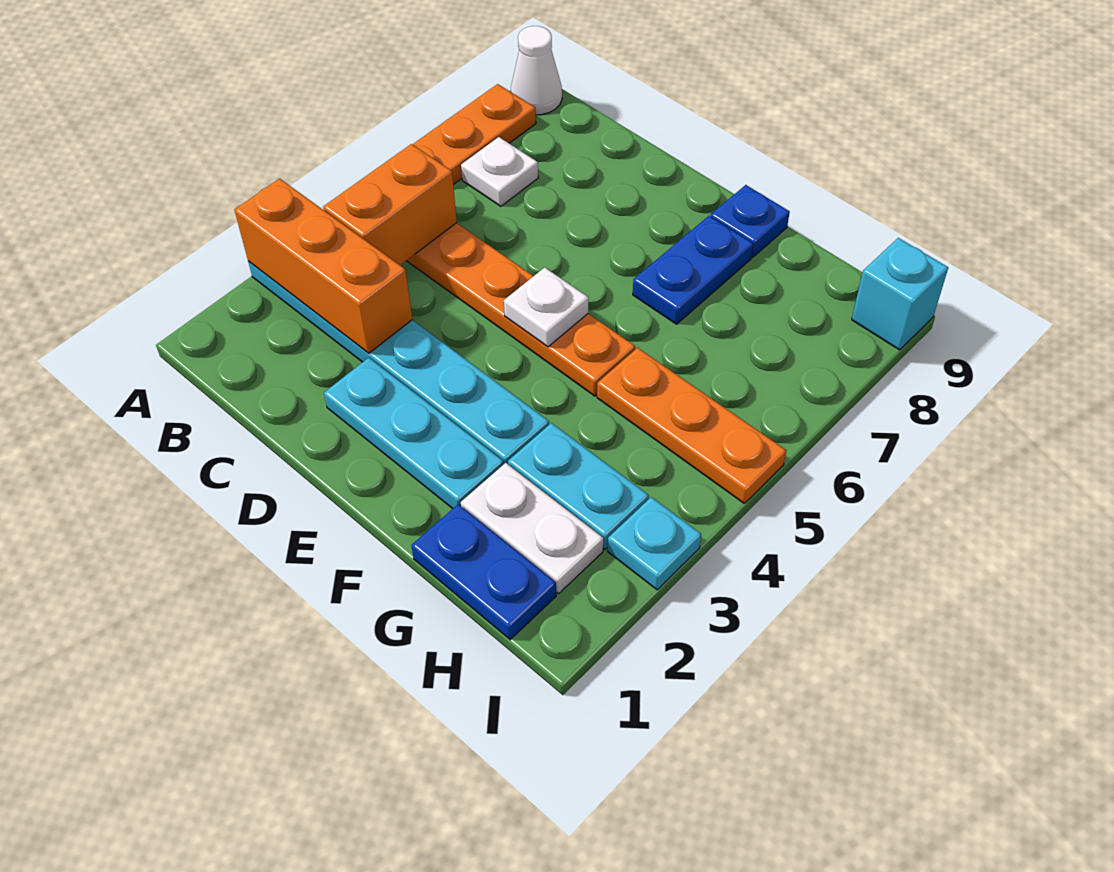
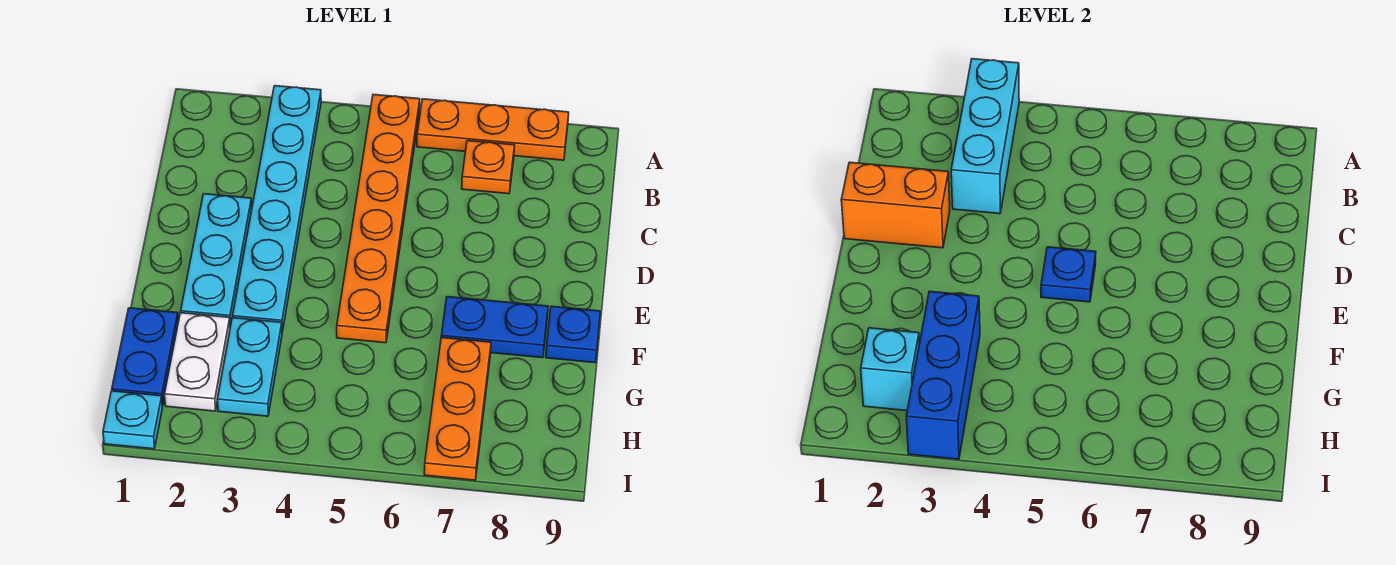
orange brick A3:C3 level 2 -> cyan brick A3:C3 level 2
white cone A9 level 1 -> none
orange brick B4:B5 level 2 -> orange brick D1:D2 level 2
white plate B7 level 1 -> orange plate B7 level 1
white plate E5 level 2 -> blue plate E5 level 2
none -> blue brick G3:I3 level 2
orange plate G5:I5 level 1 -> orange plate G7:I7 level 1
cyan plate I3 level 1 -> cyan plate I1 level 1
cyan brick I9 level 1 -> cyan brick H2 level 2

